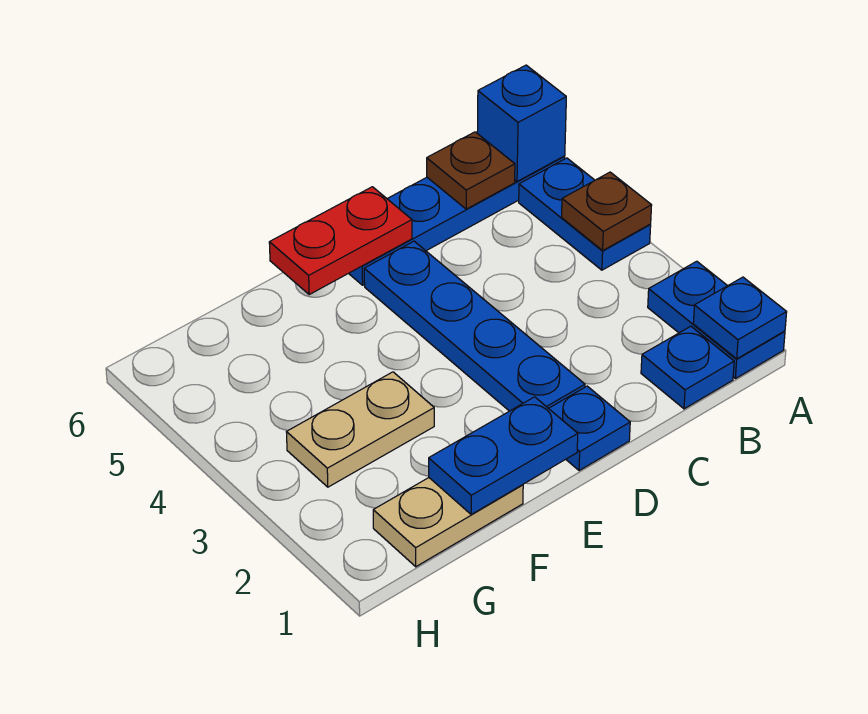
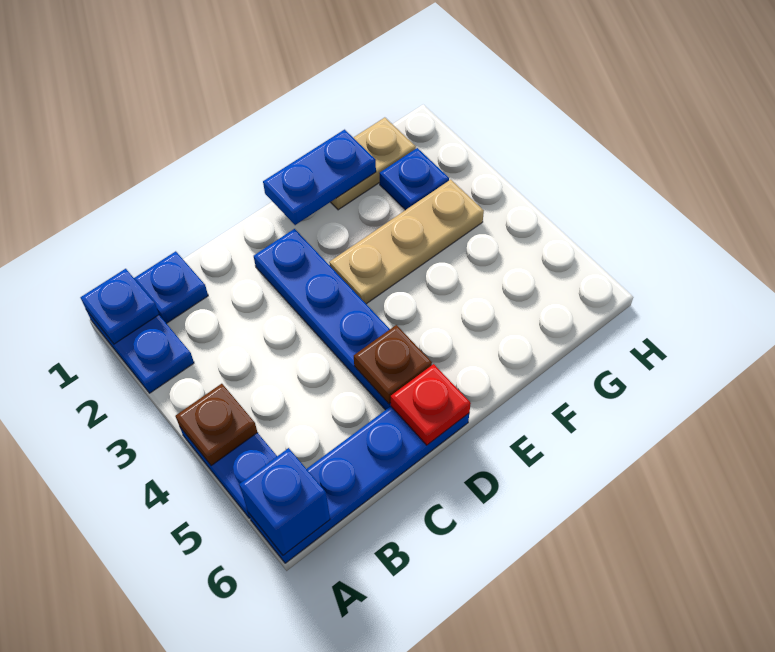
brown plate B6 level 2 -> brown plate D5 level 2
blue plate D1 level 1 -> blue plate G2 level 1
red plate D6:E6 level 2 -> red plate D6 level 2
tan plate F3:G3 level 1 -> tan plate E3:G3 level 1

